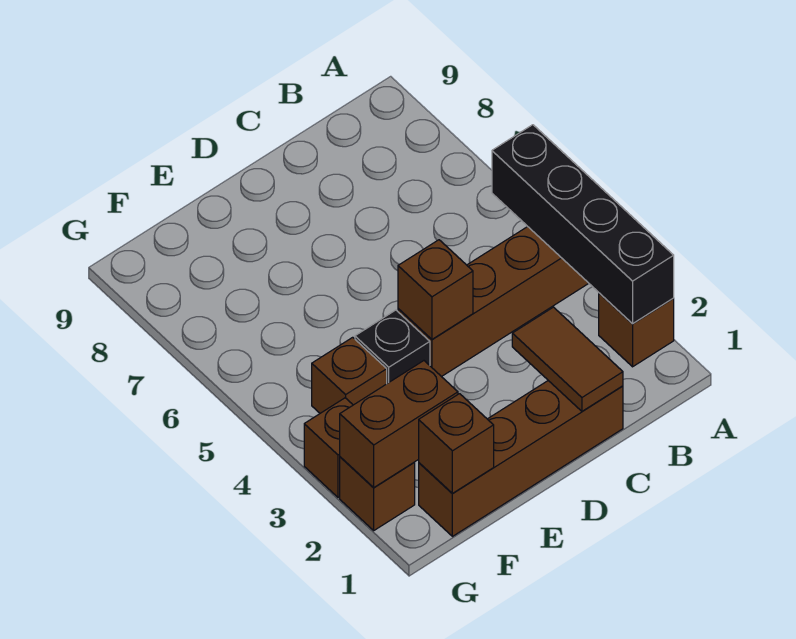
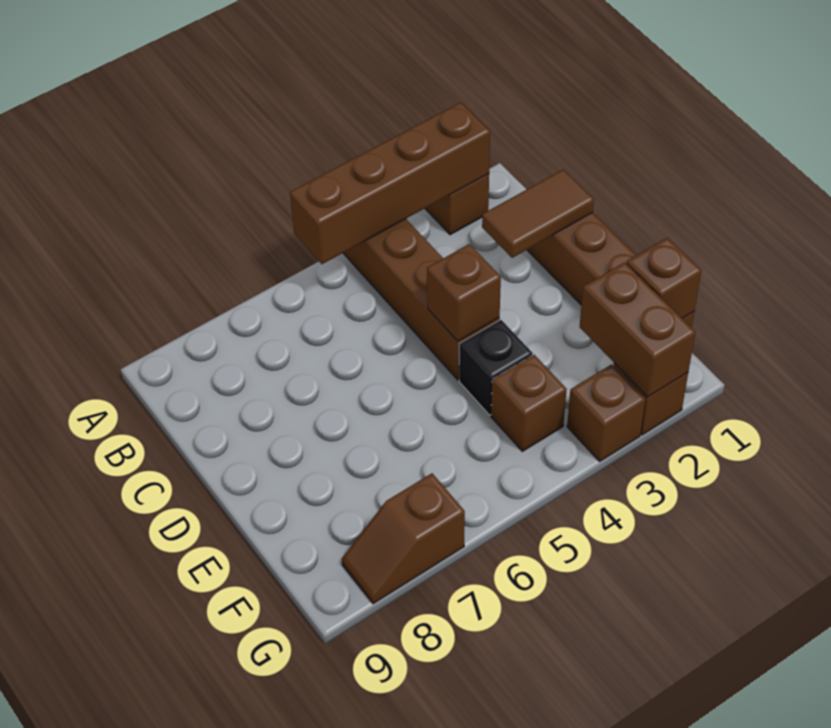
black brick A2:A5 level 2 -> brown brick A2:A5 level 2
none -> brown slope G7:G8 level 1 top 7

